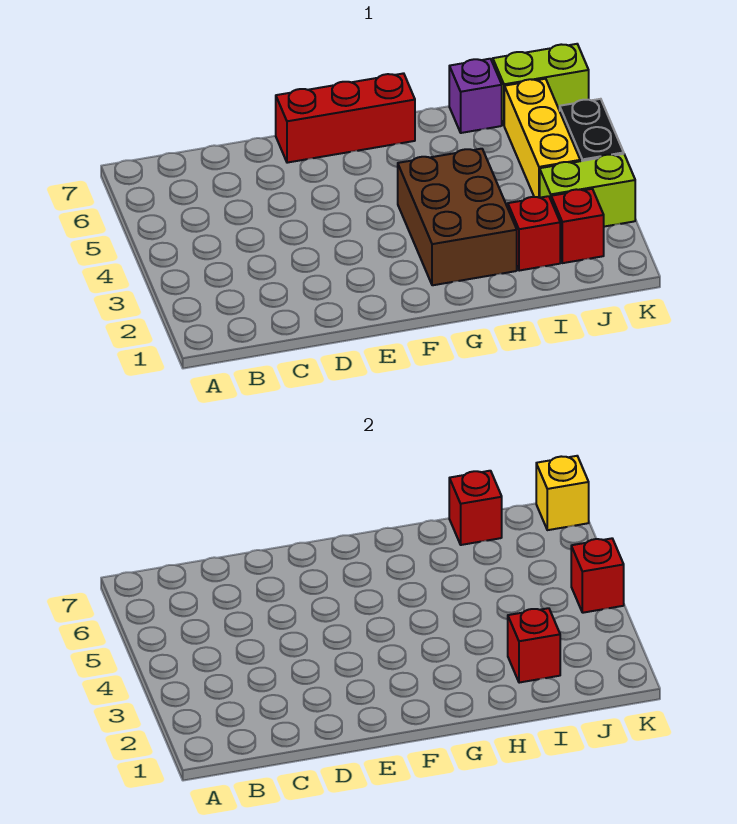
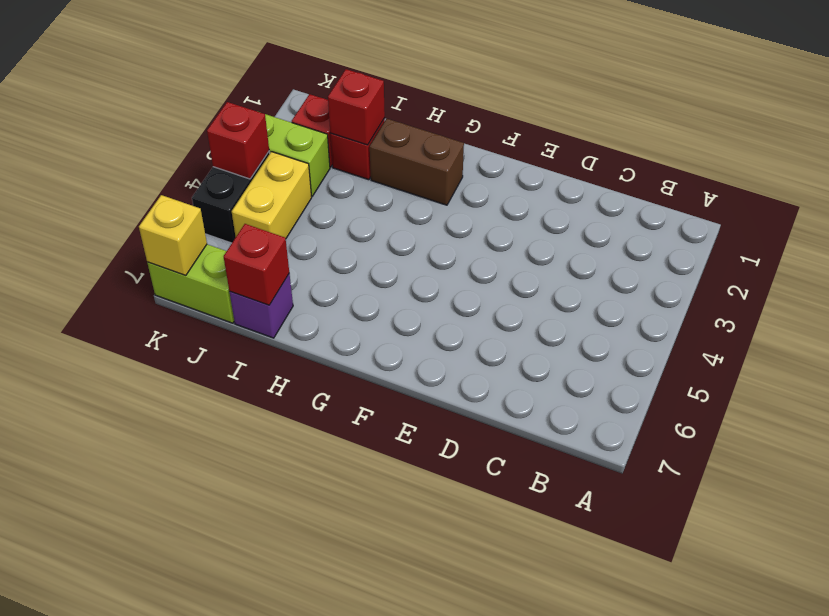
red brick E7:G7 level 1 -> none
brown brick G2:H4 level 1 -> brown brick G2:H2 level 1
yellow brick J4:J6 level 1 -> yellow brick J4:J5 level 1

